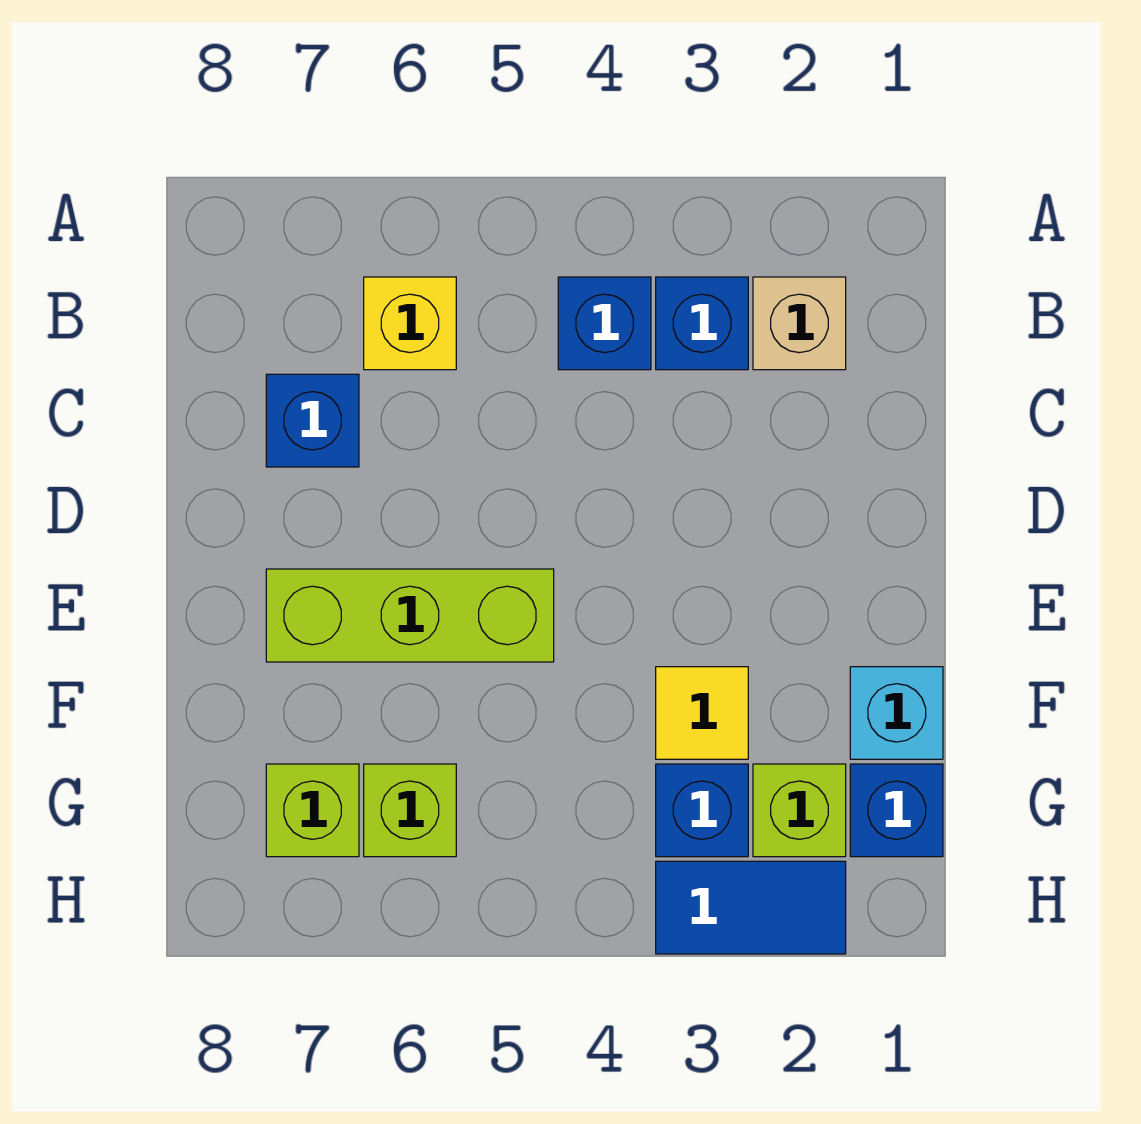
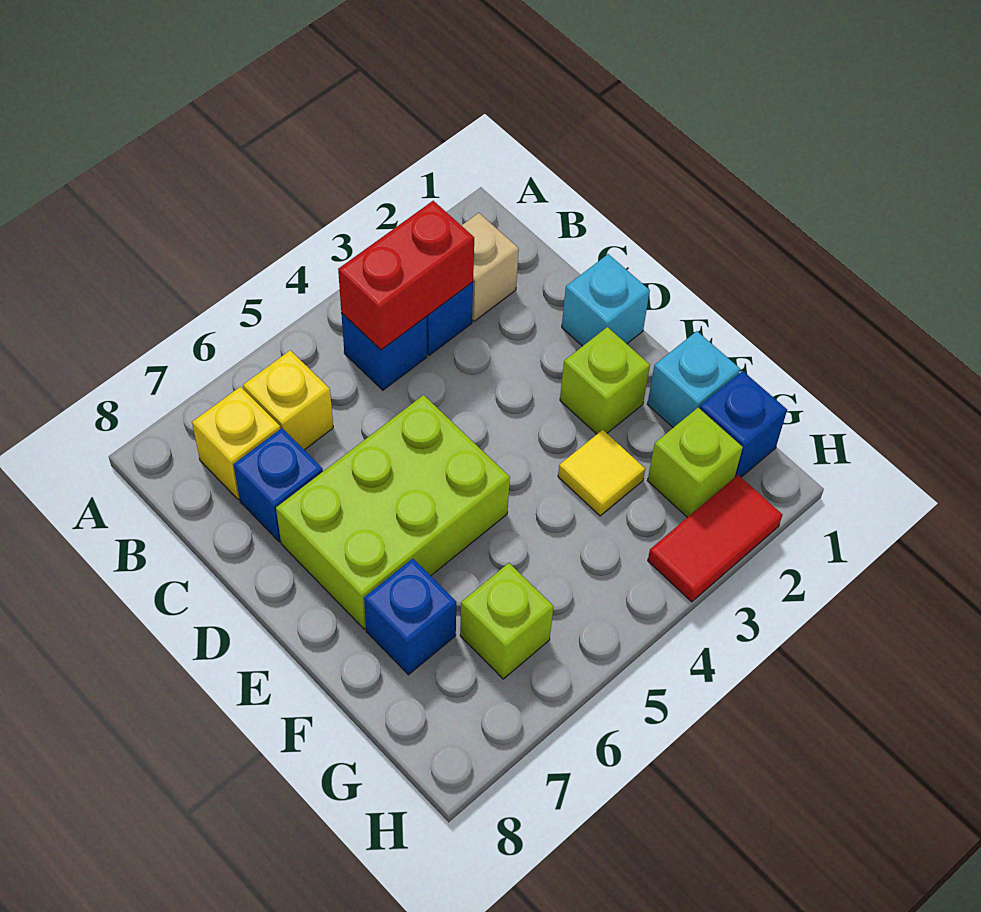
none -> red brick B3:B4 level 2
none -> yellow brick B7 level 1
none -> cyan brick D1 level 1
lime brick E5:E7 level 1 -> lime brick D5:E7 level 1
blue brick G3 level 1 -> blue brick F7 level 1
lime brick G7 level 1 -> lime brick E2 level 1
blue tile H2:H3 level 1 -> red tile H2:H3 level 1

